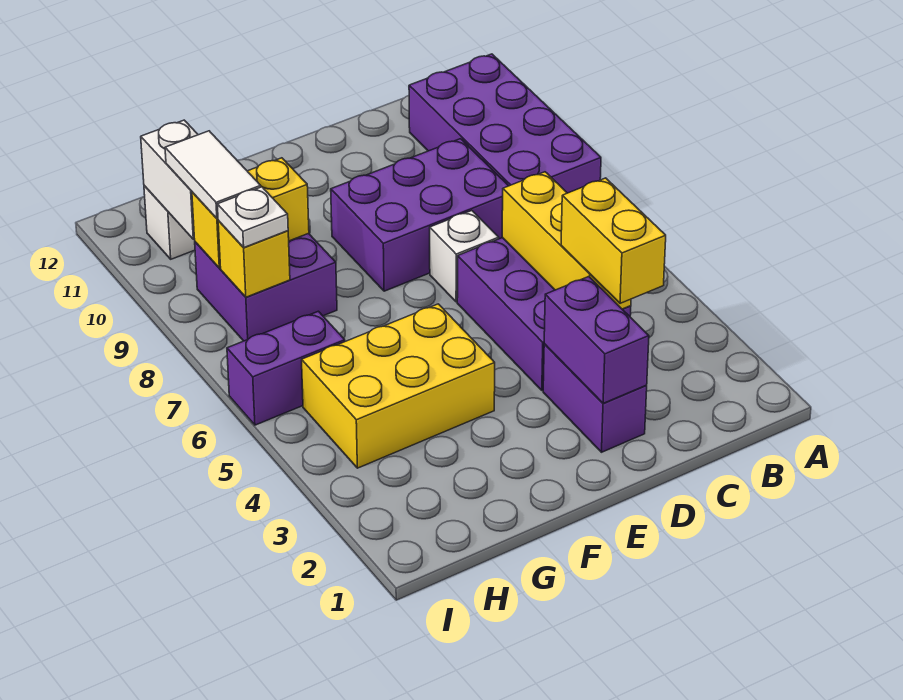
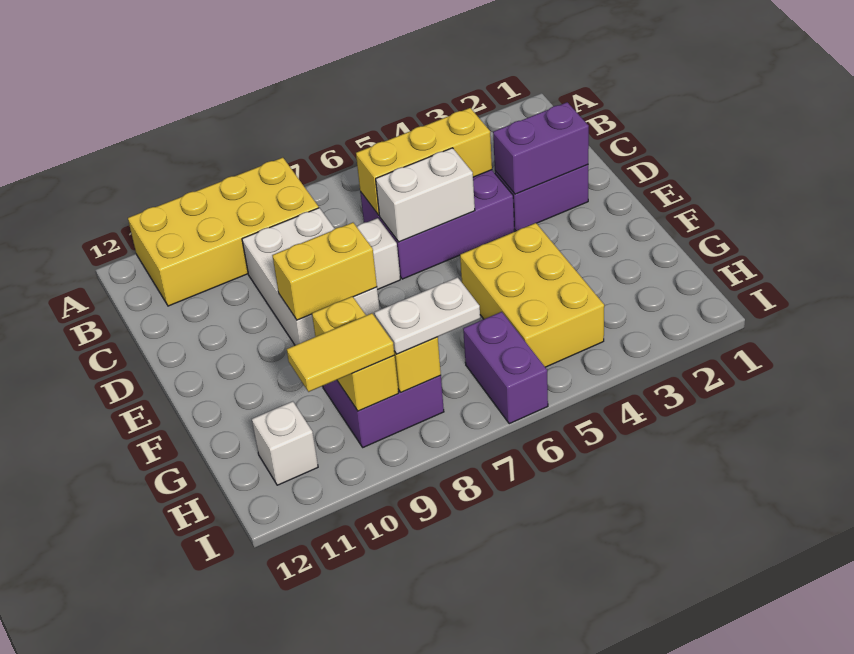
purple brick A8:B11 level 1 -> yellow brick A8:B11 level 1
yellow brick C3:C4 level 3 -> yellow brick E8:E9 level 2
purple brick C8:E9 level 1 -> white brick C8:E9 level 1
white plate H8 level 3 -> white plate H7:H8 level 3
white tile H9:H10 level 3 -> yellow tile H9:H10 level 3
white brick H10:H11 level 2 -> white brick D5:D6 level 2

